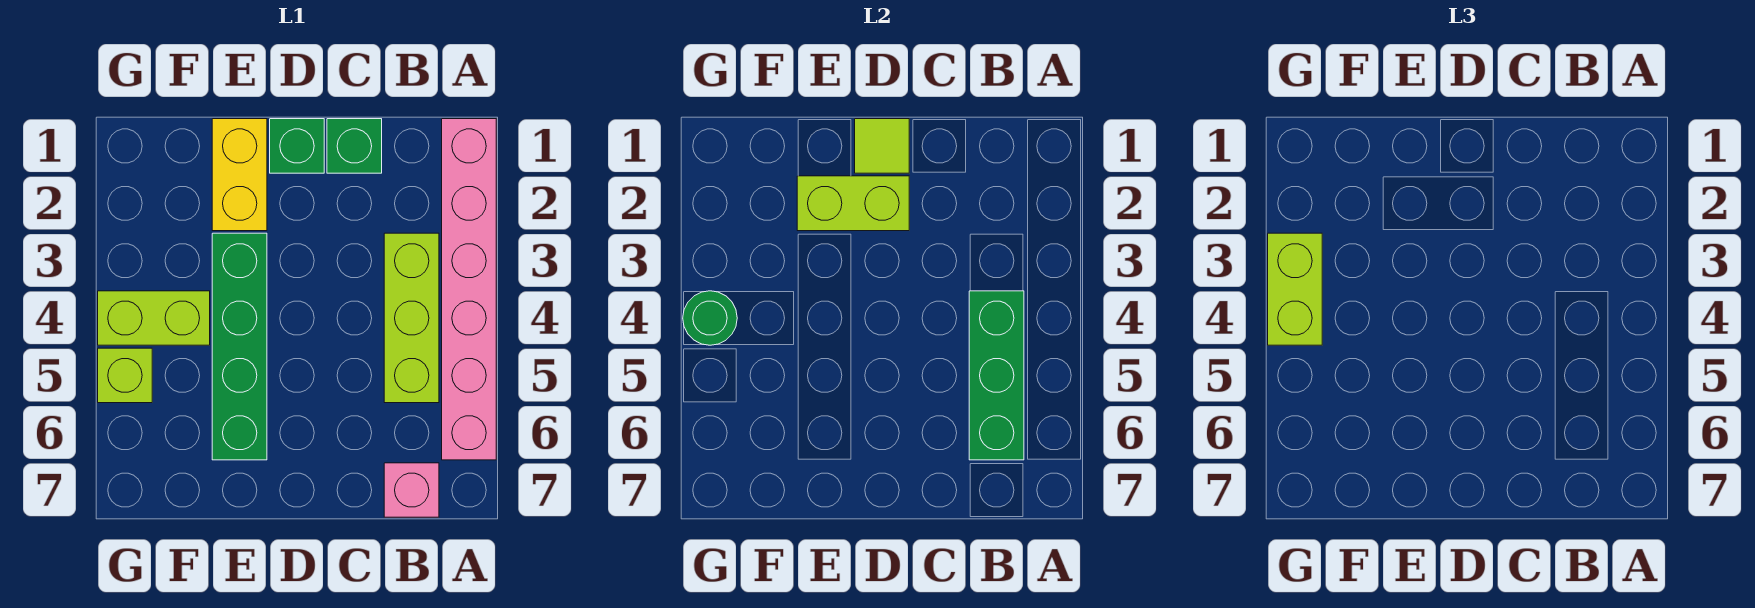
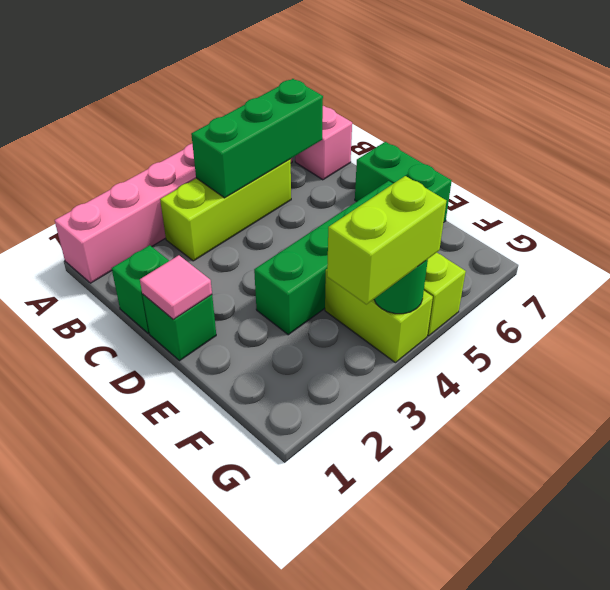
lime tile D1 level 2 -> pink tile D1 level 2
lime brick D2:E2 level 2 -> none
none -> green brick D7:E7 level 1
yellow brick E1:E2 level 1 -> none

